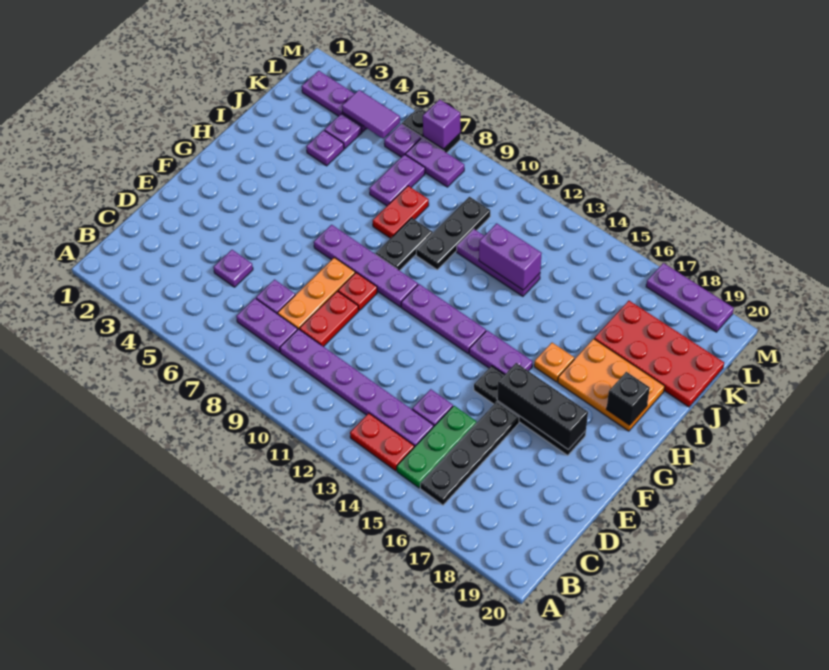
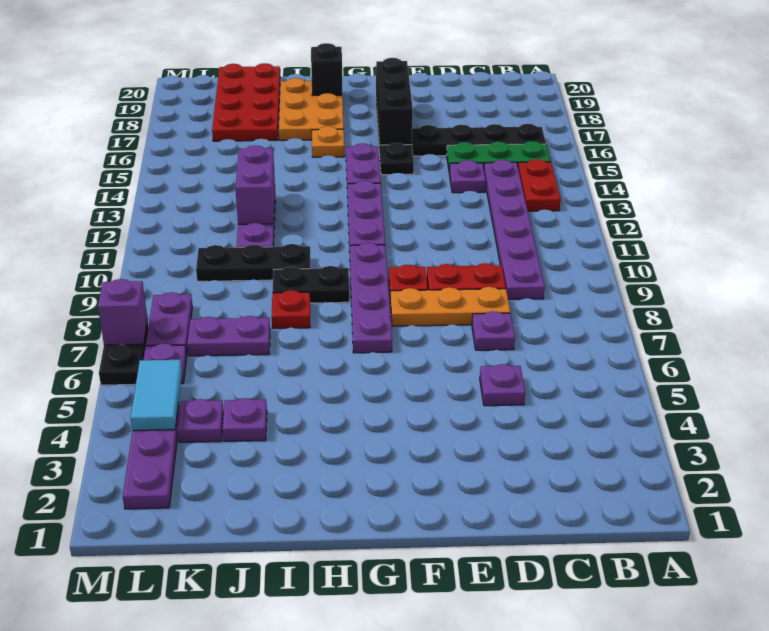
purple plate C7:C8 level 1 -> none
red plate I8:J8 level 1 -> red plate I8 level 1
purple tile L4:L5 level 2 -> cyan tile L4:L5 level 2
purple plate M17:M19 level 1 -> none

